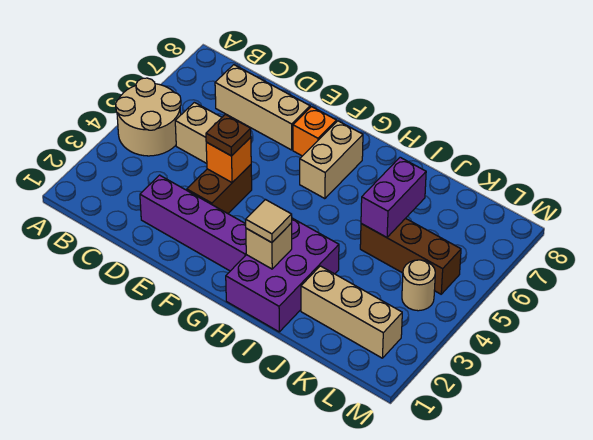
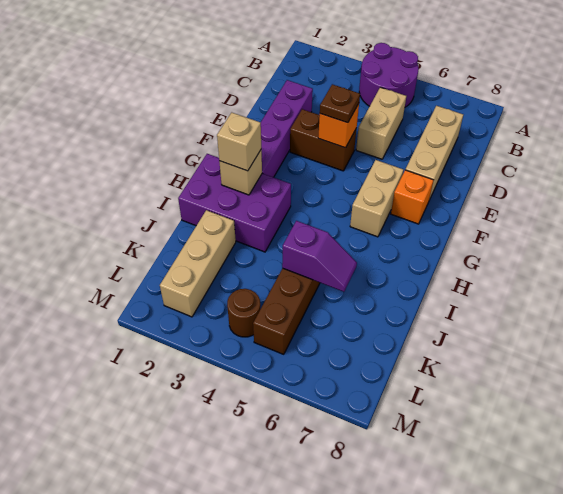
tan round brick A4:B5 level 1 -> purple round brick A4:B5 level 1
tan brick G6:G7 level 1 -> tan brick F6:G6 level 1
tan tile H2 level 3 -> tan brick H2 level 3
purple brick J5:J6 level 2 -> purple slope J5:J6 level 2 top 5
tan round brick L4 level 1 -> brown round brick L4 level 1

